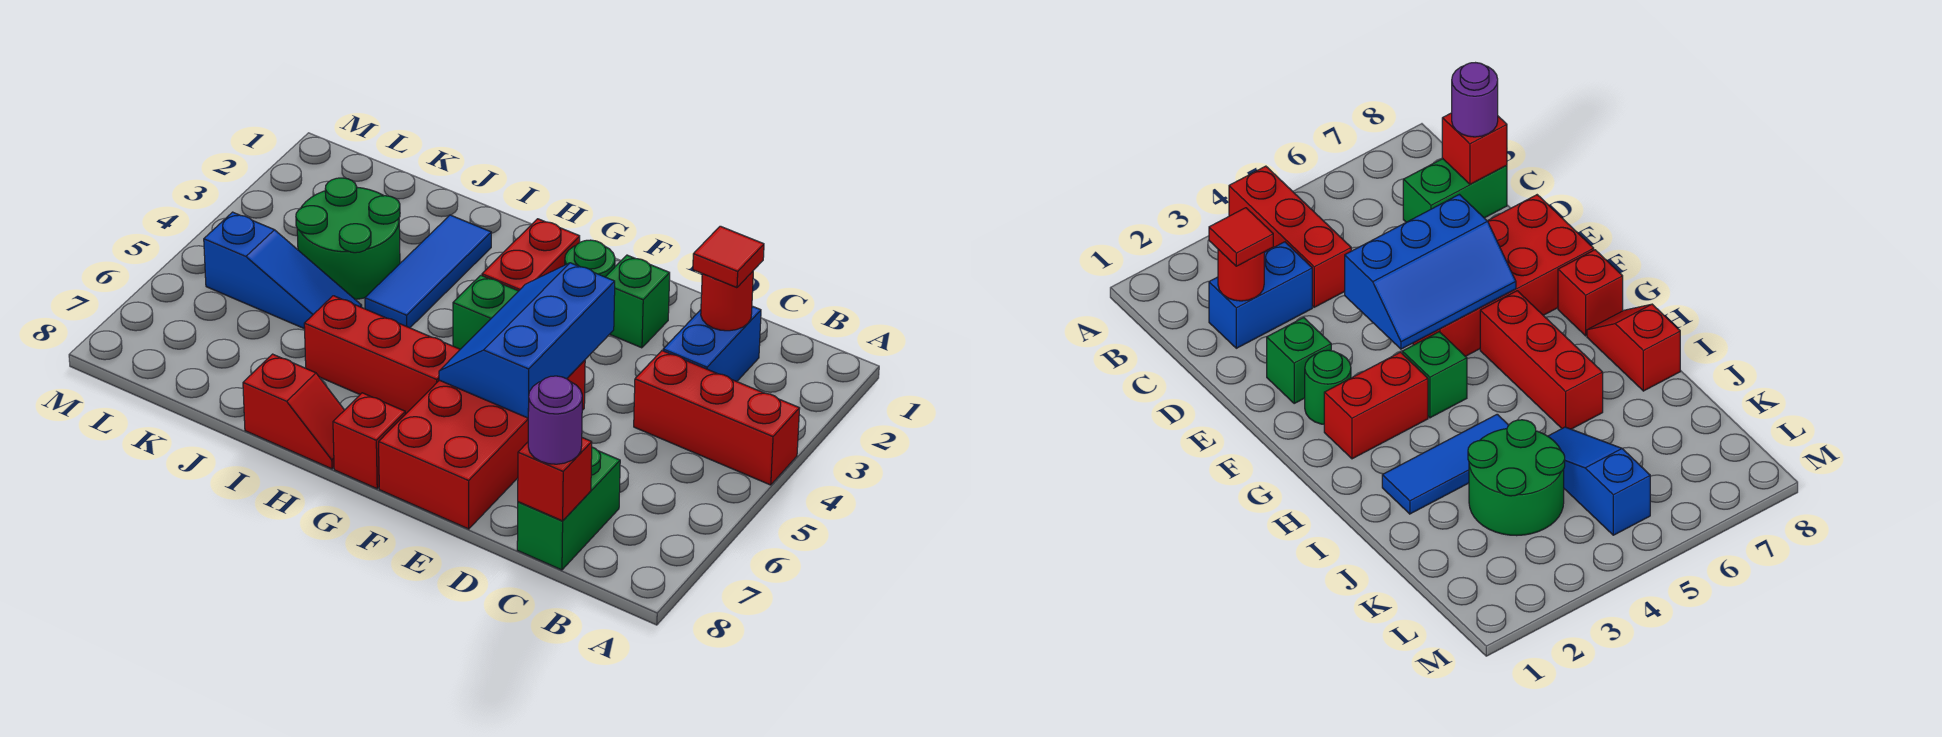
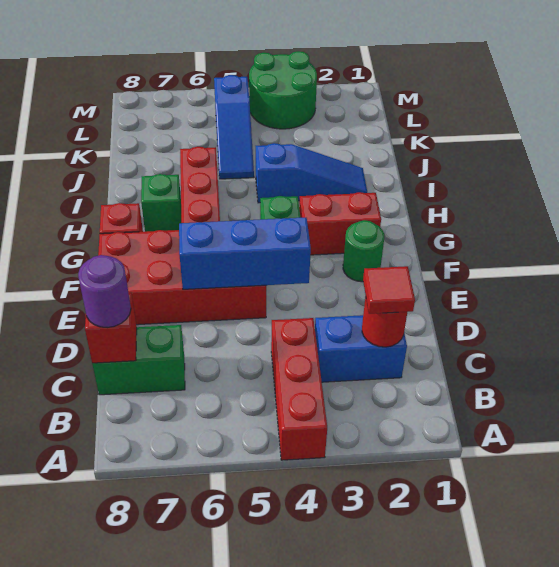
green brick E2 level 1 -> green brick H7 level 1
red slope H8:I8 level 1 top I -> none
blue tile I2:I4 level 1 -> blue slope I2:I4 level 1 top 4
green round brick J3:K4 level 1 -> green round brick L3:M4 level 1

